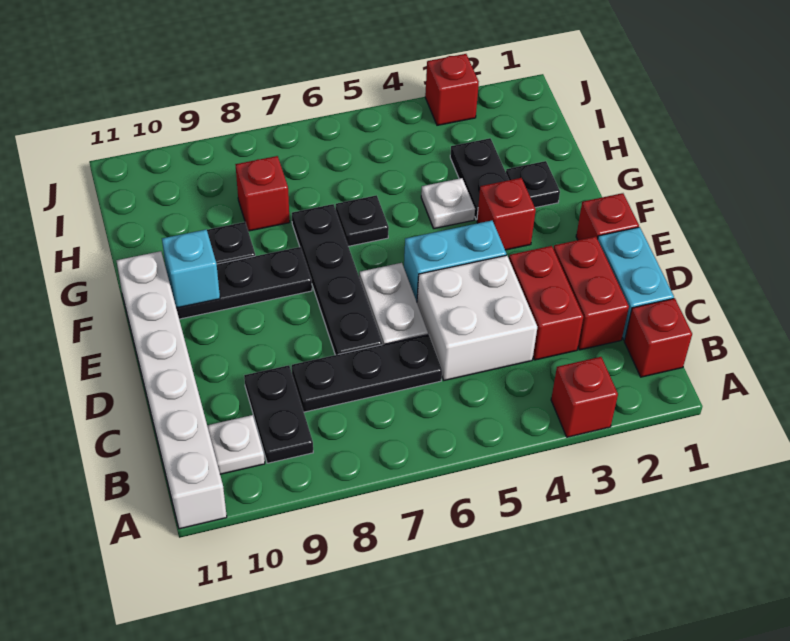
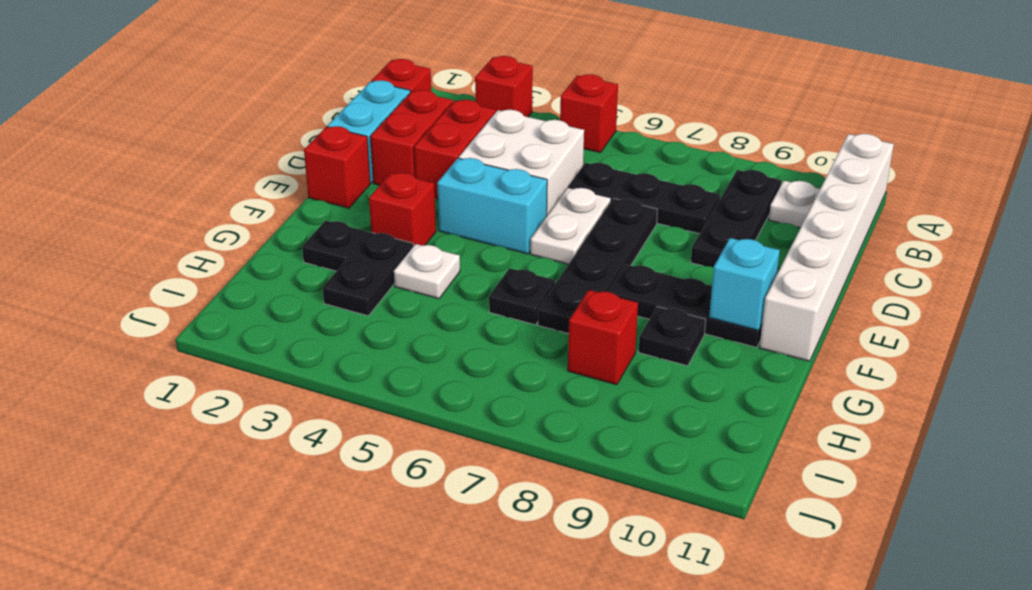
black plate B9:C9 level 1 -> black plate B9:D9 level 1
red brick J3 level 1 -> red brick A5 level 1

